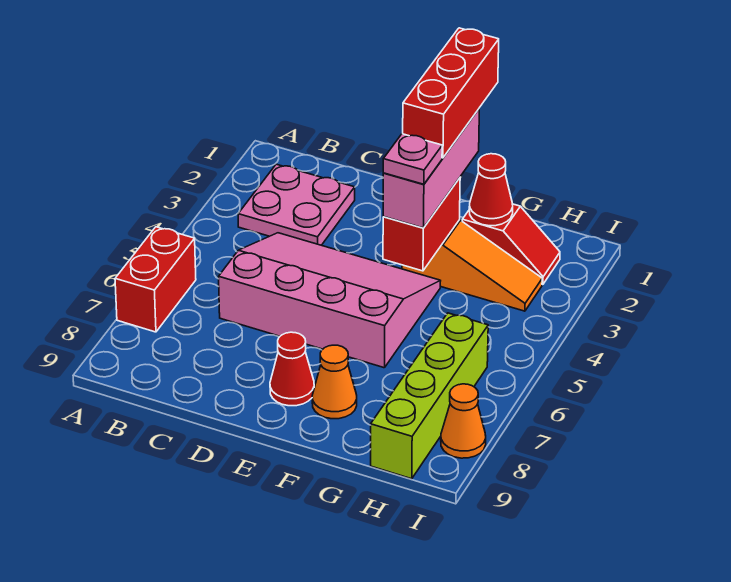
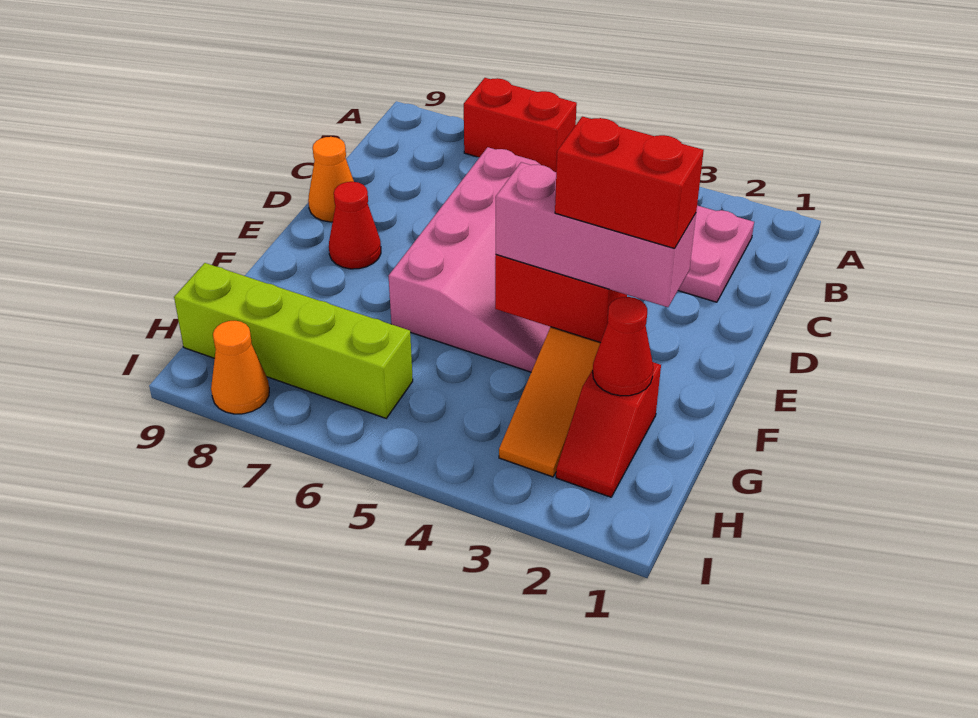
red brick F1:F3 level 4 -> red brick F2:F3 level 4
pink plate F4 level 4 -> none
orange cone F8 level 1 -> orange cone D9 level 1

